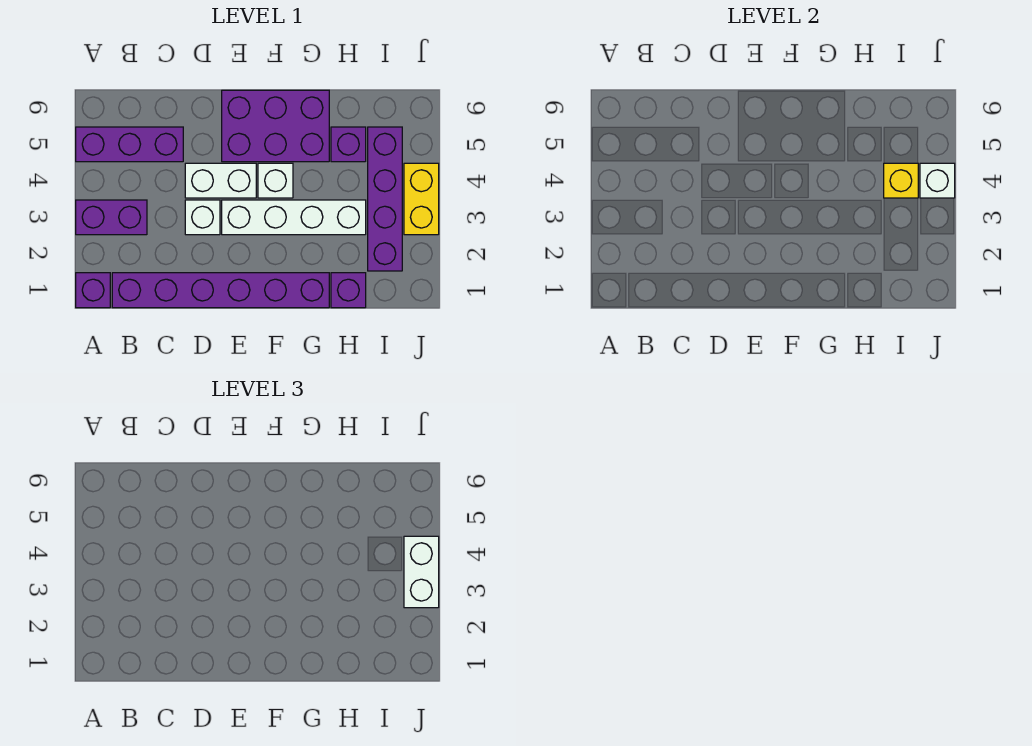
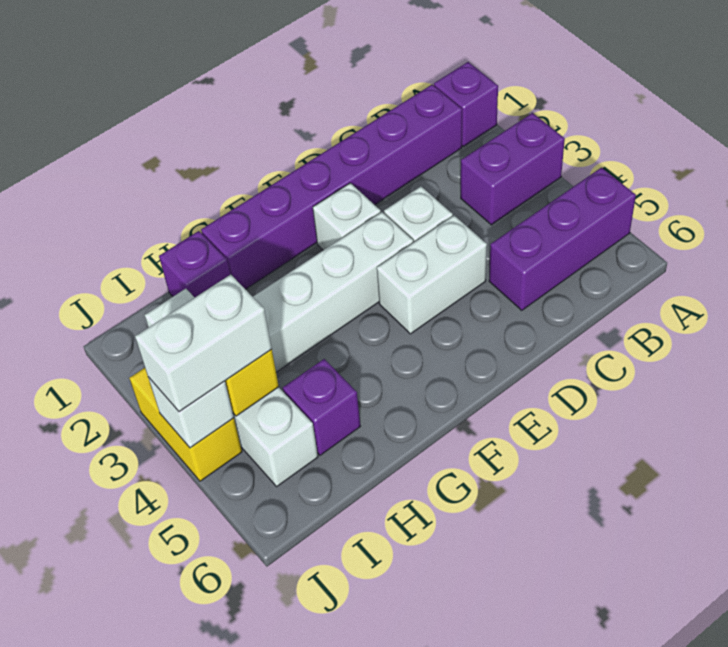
purple brick E5:G6 level 1 -> none
white brick F4 level 1 -> white brick E2 level 1
purple brick I2:I5 level 1 -> white brick I2:I5 level 1
white brick J3:J4 level 3 -> white brick I4:J4 level 3

